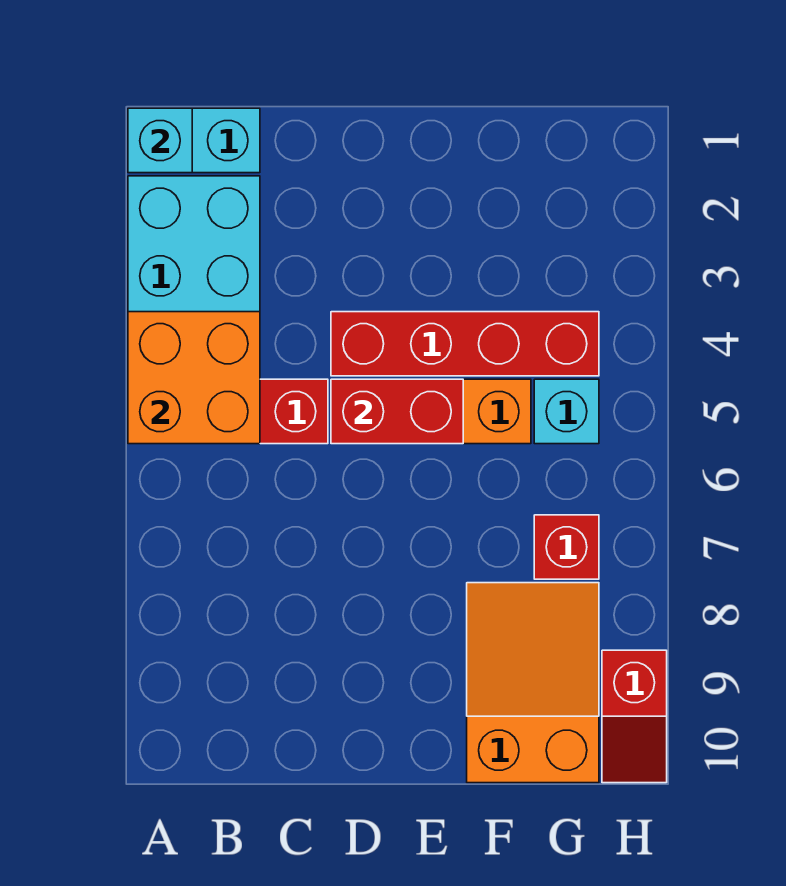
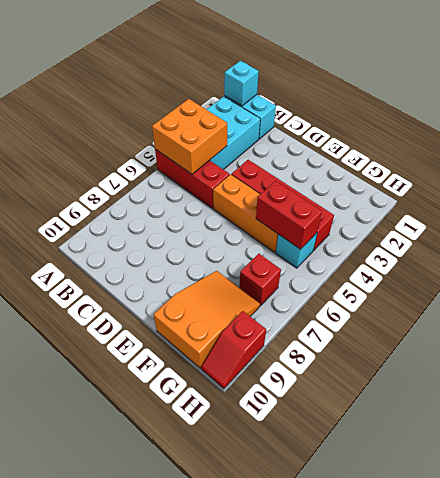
red brick D5:E5 level 2 -> red brick F5:G5 level 2

